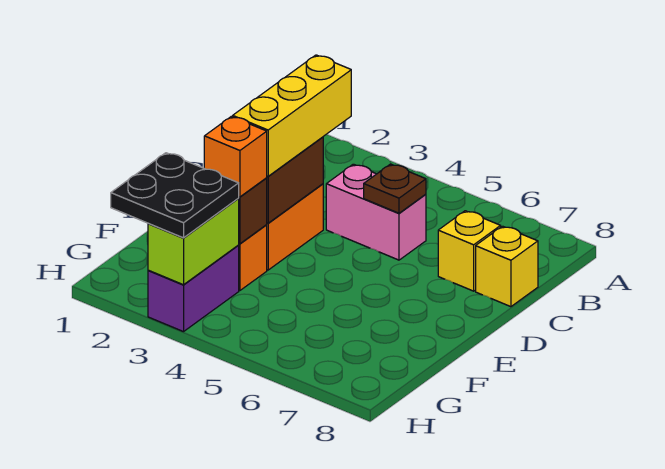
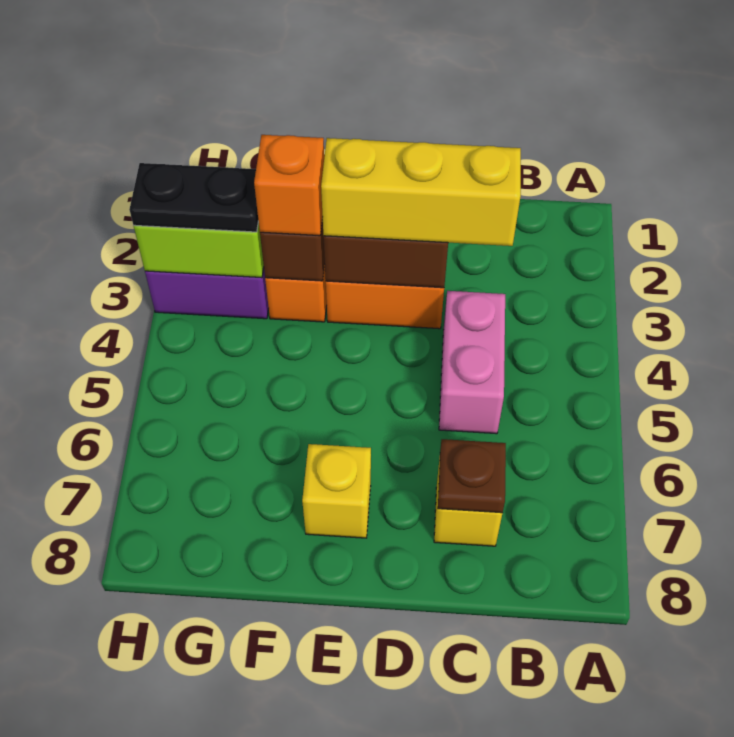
brown plate C5 level 2 -> brown plate C7 level 2
yellow brick C8 level 1 -> yellow brick E7 level 1
black plate G2:H3 level 3 -> black plate G3:H3 level 3

